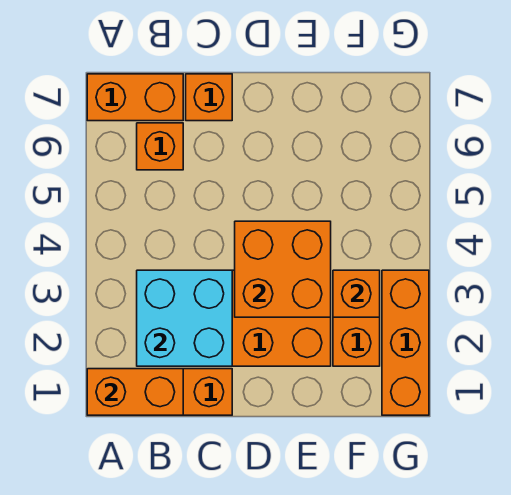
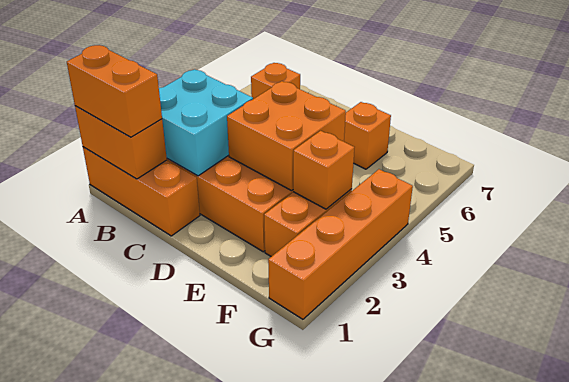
orange brick A7:B7 level 1 -> orange brick A1:B1 level 3
orange brick C7 level 1 -> orange brick E6 level 1
orange brick G1:G3 level 1 -> orange brick G1:G4 level 1

